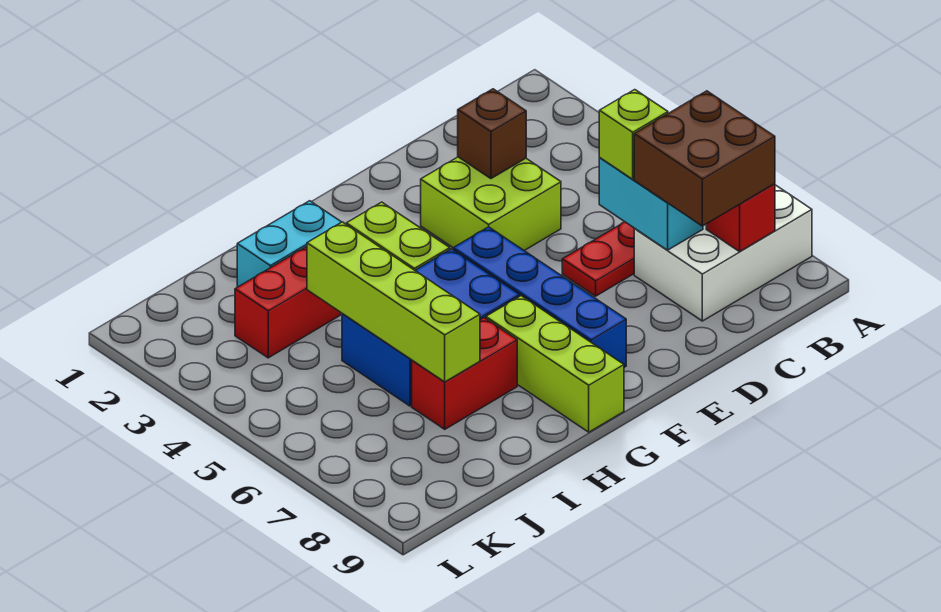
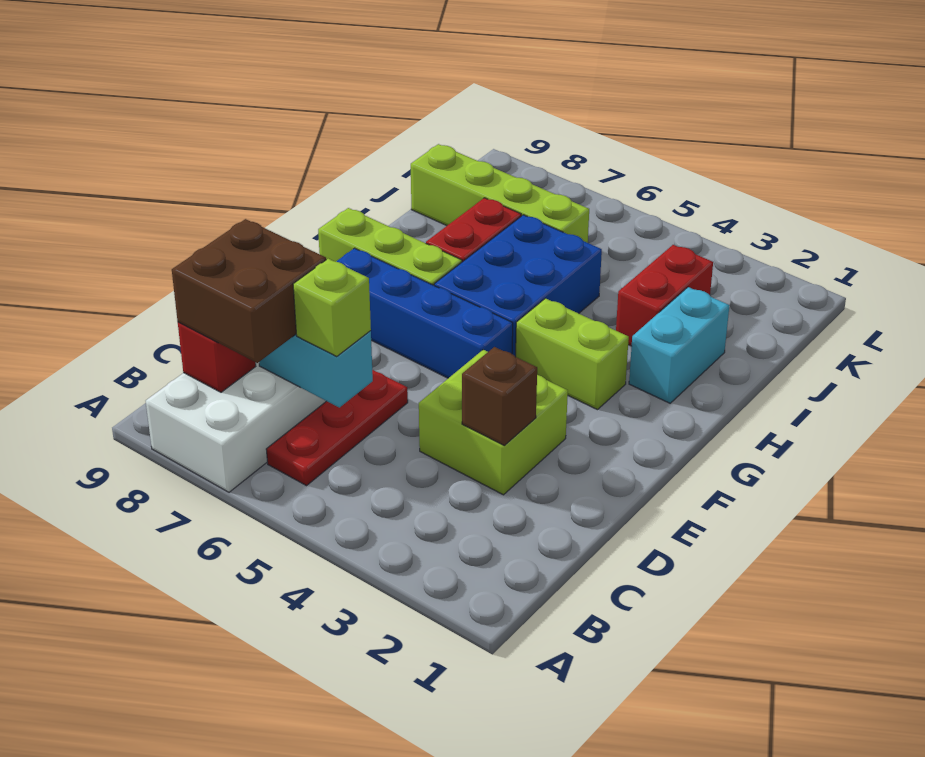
lime brick I4:I7 level 2 -> lime brick J6:J9 level 1

